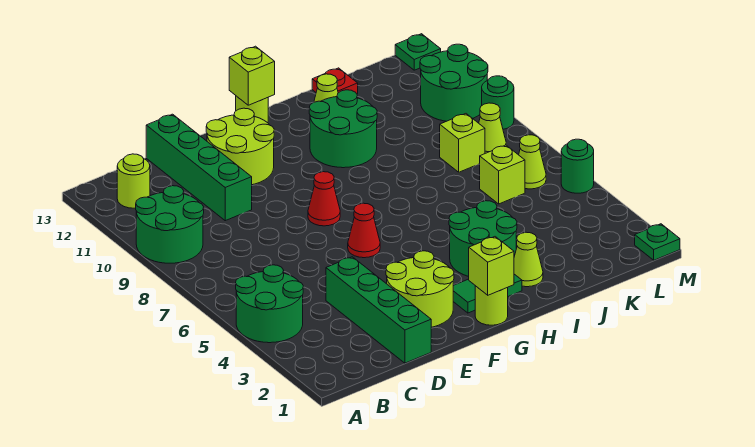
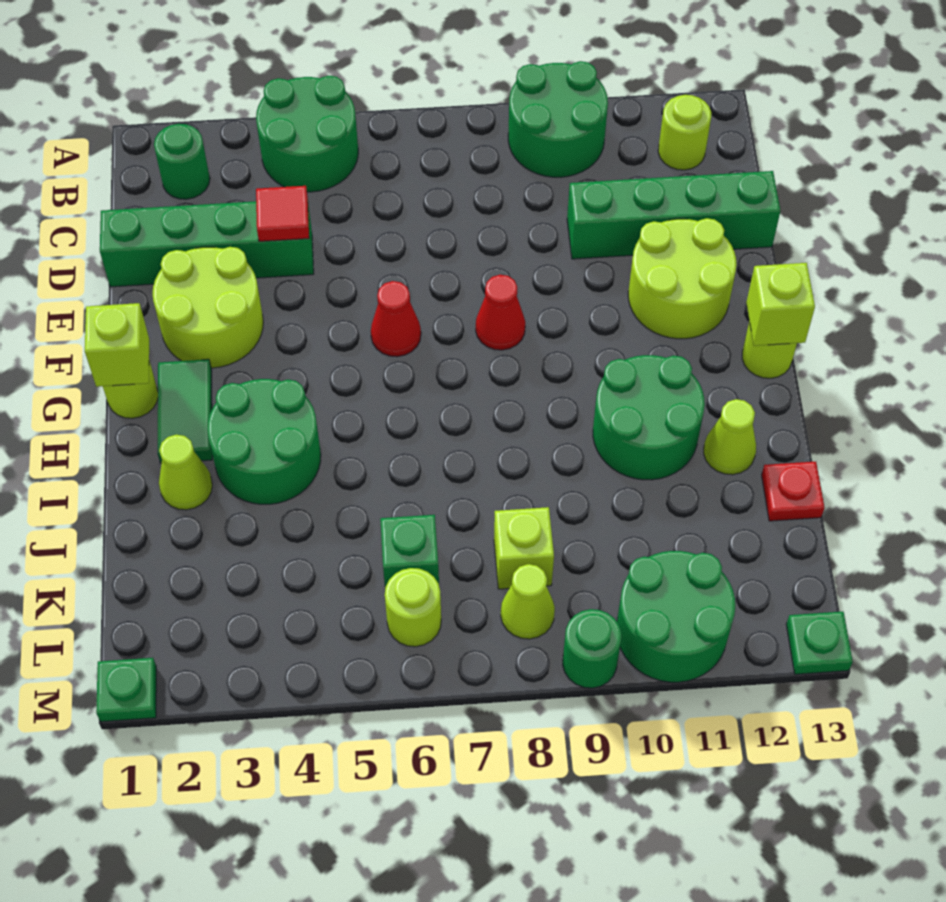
none -> red tile D4 level 2
lime brick K6 level 1 -> green brick K6 level 1
lime cone L6 level 1 -> lime round brick L6 level 1
green round brick M5 level 1 -> green round brick B2 level 1

